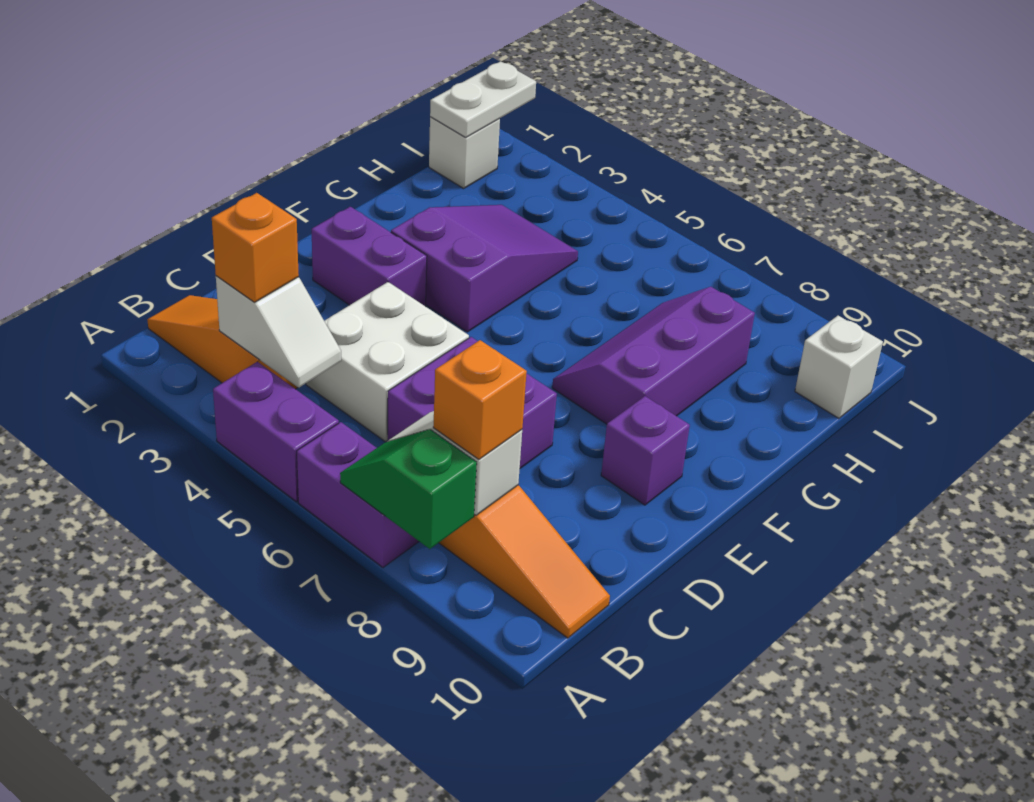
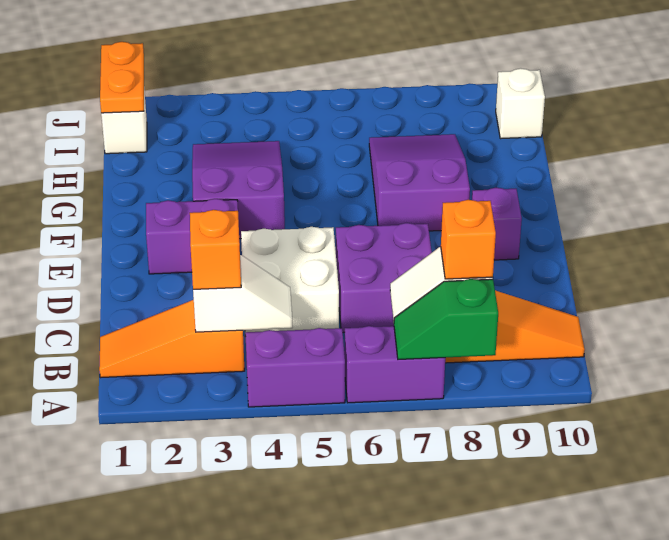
purple slope F7:H8 level 1 top 8 -> purple slope F7:H8 level 1 top F
white plate I1:J1 level 2 -> orange plate I1:J1 level 2

